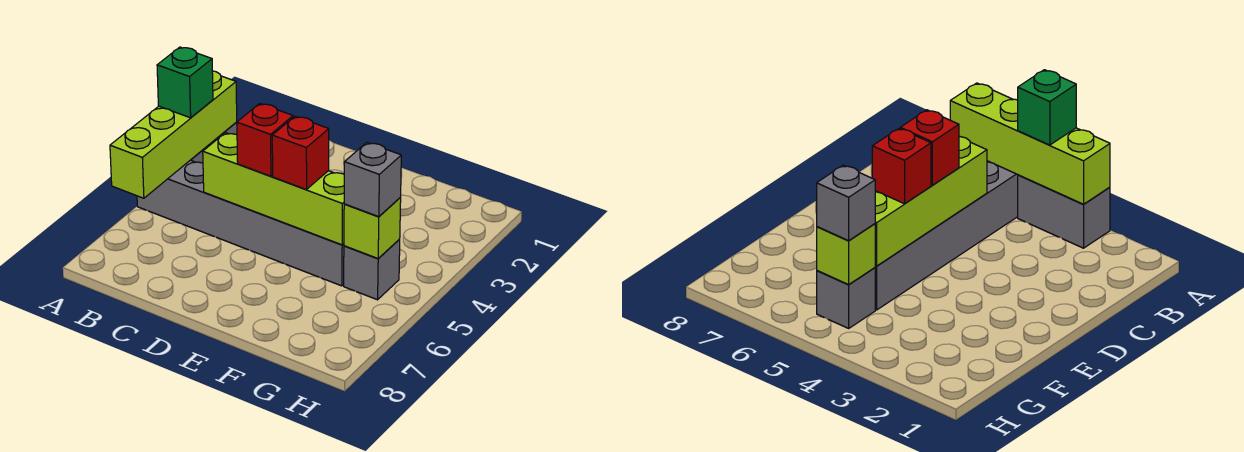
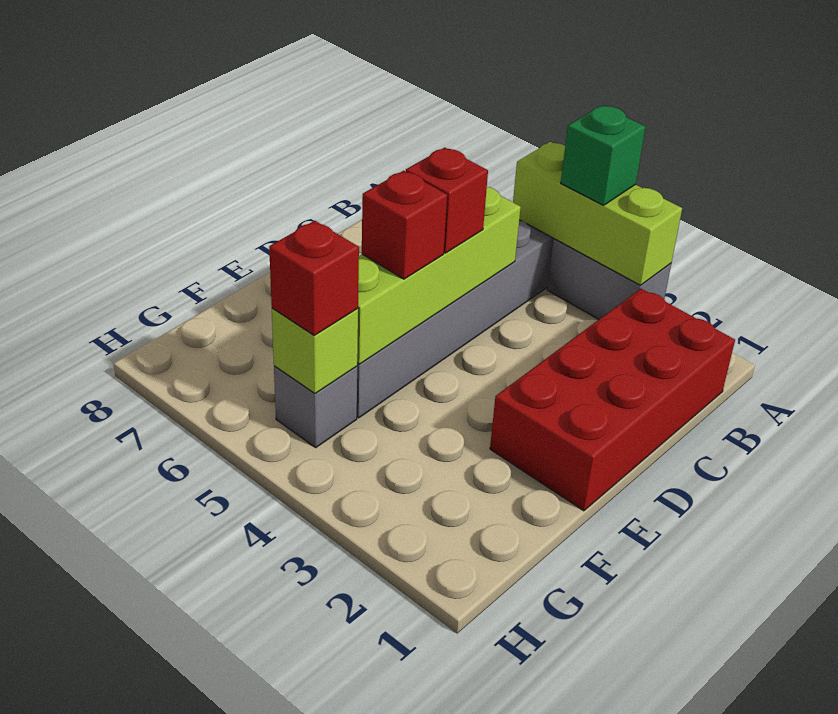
lime brick A3:A6 level 2 -> lime brick A3:A5 level 2
none -> red brick B1:E2 level 1
grey brick G5 level 3 -> red brick G5 level 3

